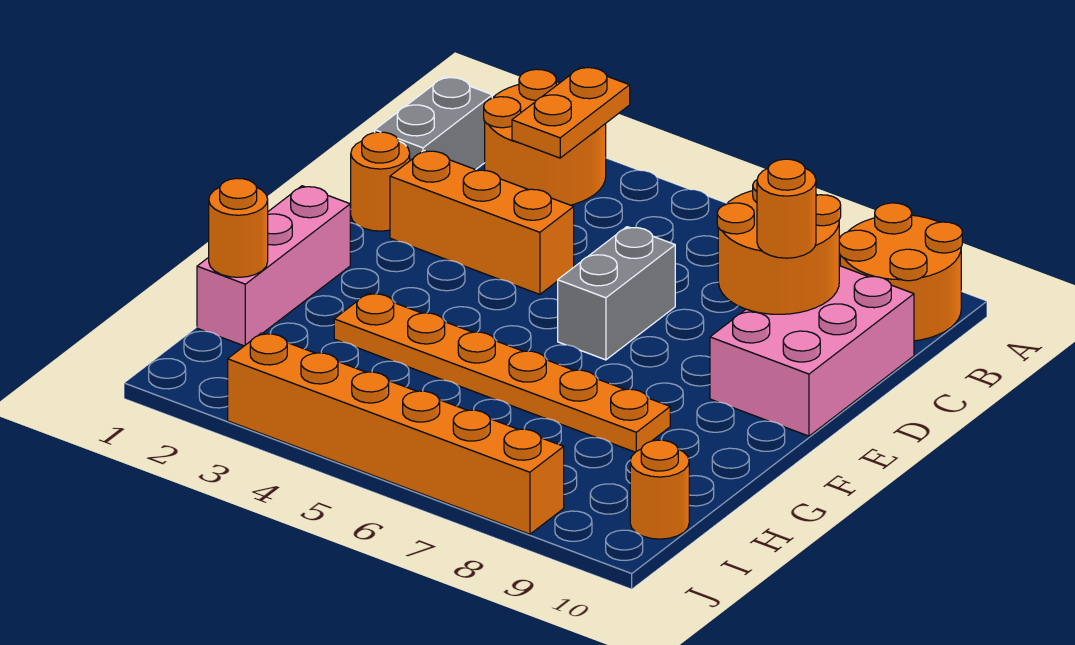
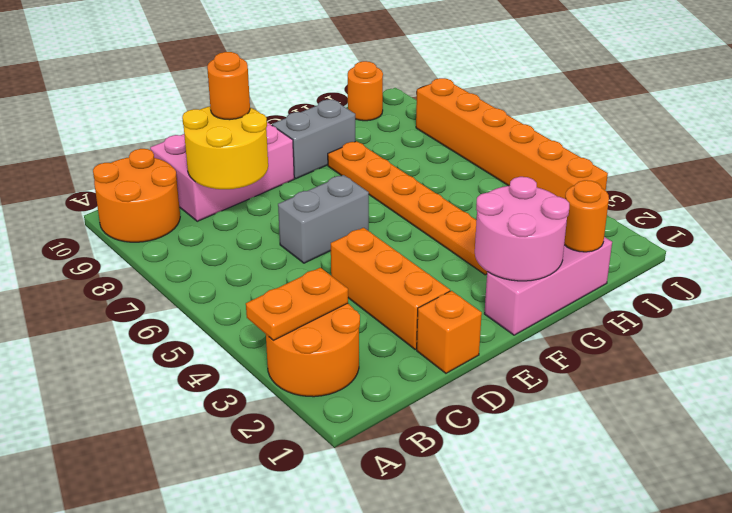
grey brick B1:C1 level 1 -> grey brick F9:G9 level 1
orange round brick C8:D9 level 2 -> yellow round brick C8:D9 level 2
orange round brick D1 level 1 -> orange brick D1 level 1
none -> pink round brick F1:G2 level 2

